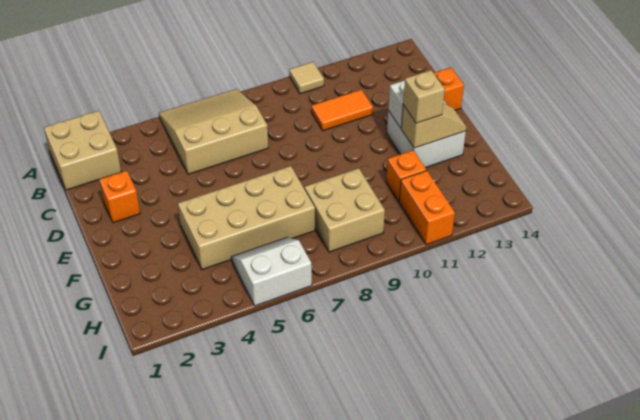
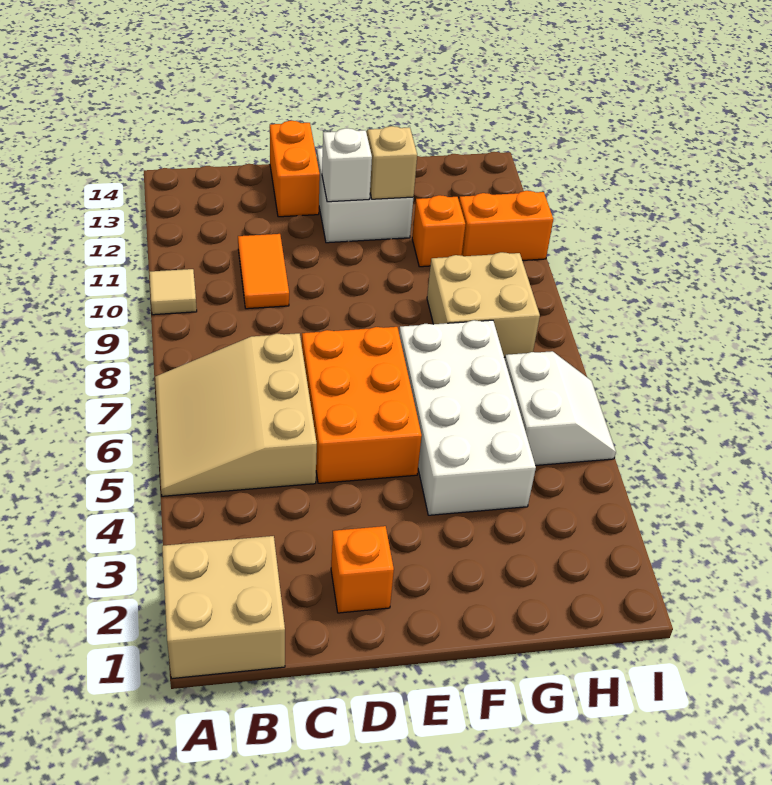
none -> orange brick D5:E7 level 1
tan brick F4:G7 level 1 -> white brick F4:G7 level 1
tan brick F12 level 3 -> none
white slope H5:I6 level 1 top I -> white slope H5:I6 level 1 top H

